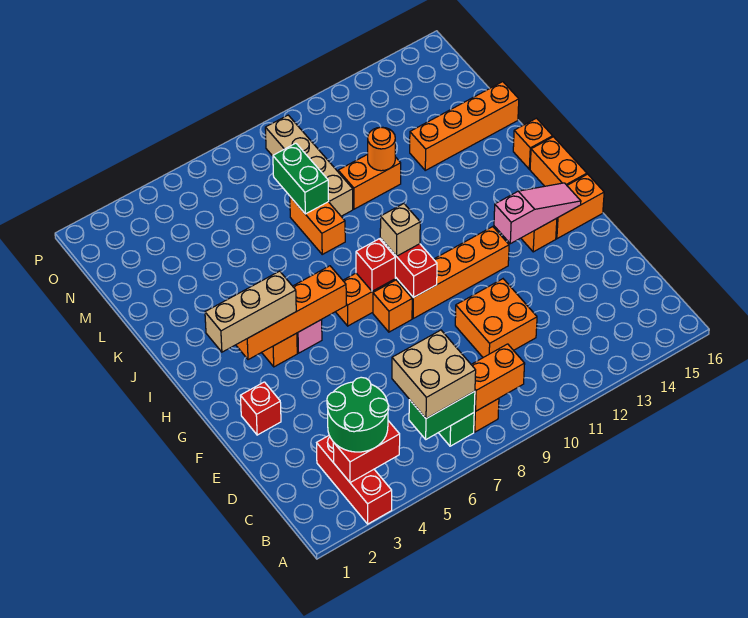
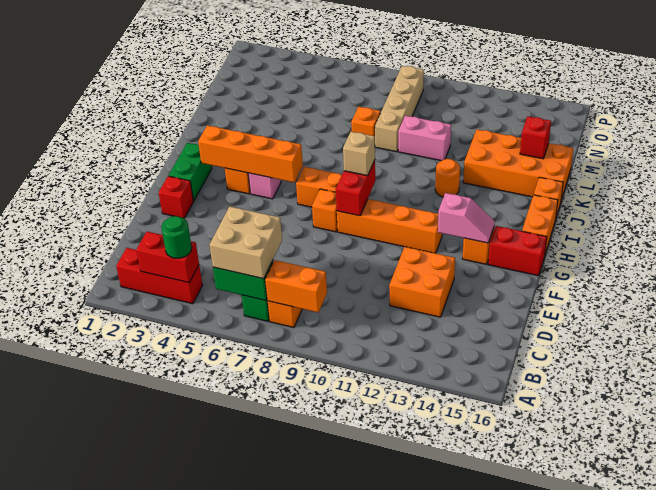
red brick A3:C3 level 1 -> red brick B2:B4 level 1
green round brick B3:C4 level 3 -> green round brick B4 level 3
orange brick D10:E11 level 1 -> orange brick D12:E13 level 1
pink slope G13:G15 level 2 top 13 -> pink slope G13:G14 level 2 top 13
orange brick G15:G16 level 1 -> red brick G15:G16 level 1
tan brick H2:H4 level 3 -> none
red brick H8 level 2 -> red brick L15 level 2
orange brick K8:L8 level 1 -> orange brick L8 level 1
green brick L8:M8 level 2 -> green brick G2:H2 level 1
orange brick L10:L11 level 1 -> pink brick L10:L11 level 1
orange round brick L11 level 2 -> orange round brick J12 level 1
orange brick L13:L16 level 1 -> orange brick K13:L16 level 1

